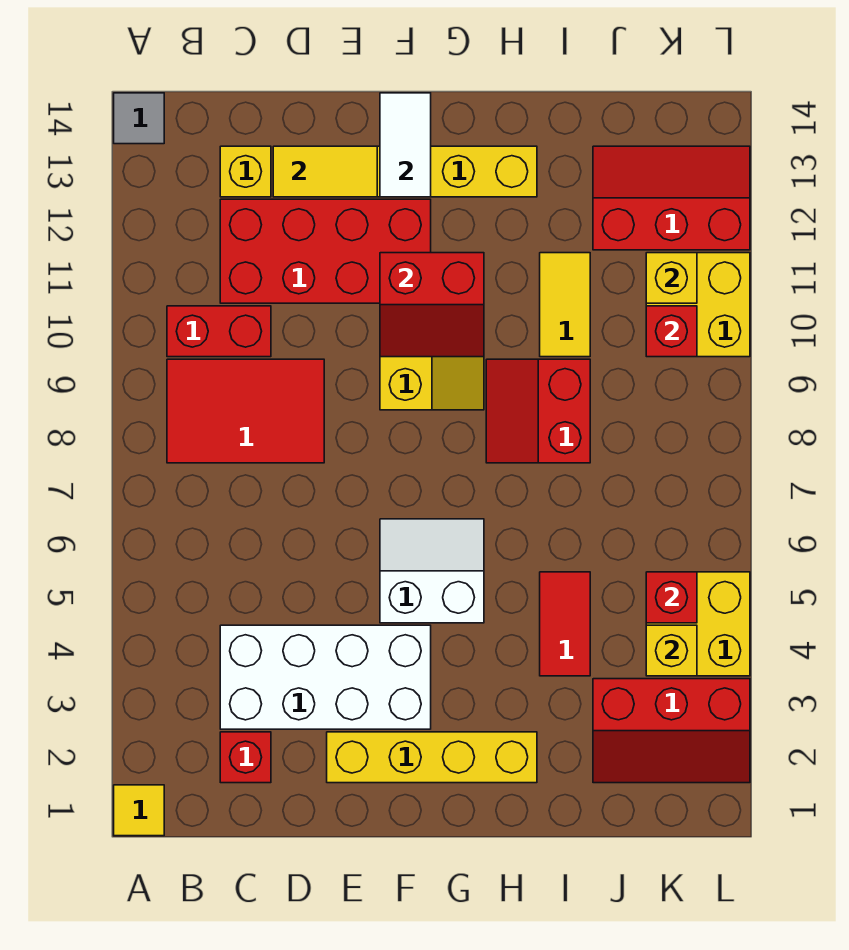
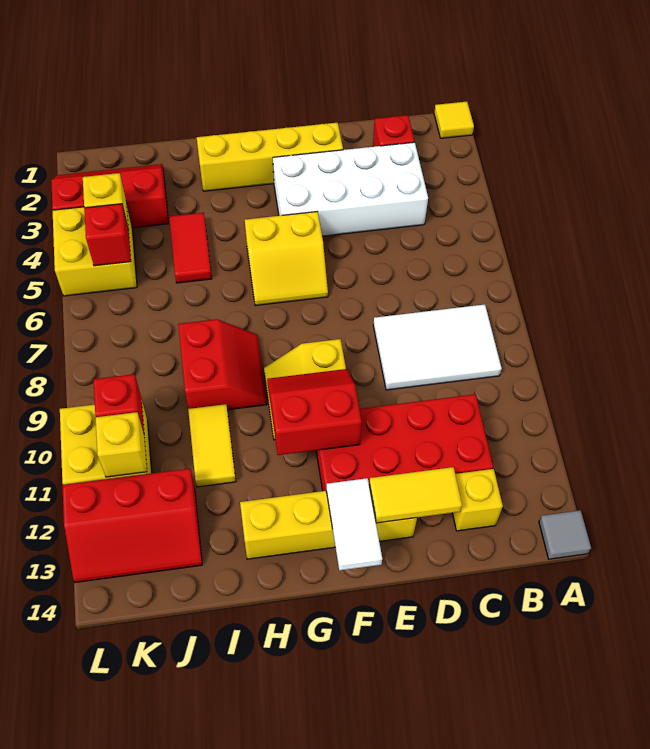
red tile B8:D9 level 1 -> white tile B8:D9 level 1
red brick B10:C10 level 1 -> none
white slope F5:G6 level 1 top 5 -> yellow slope F5:G6 level 1 top 5

